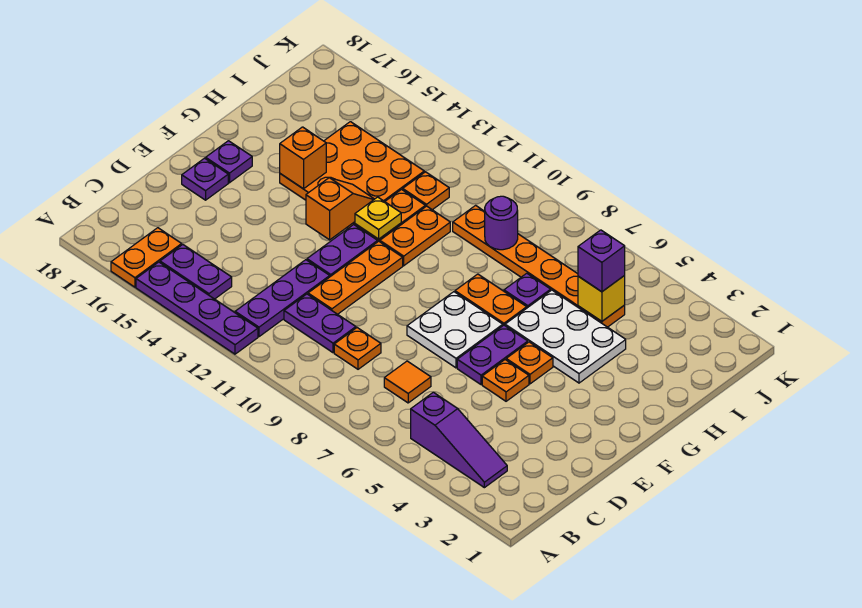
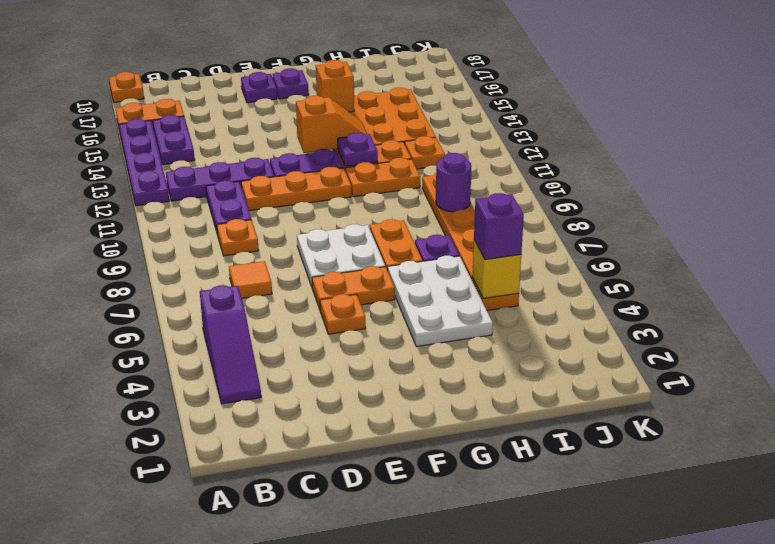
purple plate E6:F6 level 1 -> orange plate E6:F6 level 1
orange plate F5 level 1 -> orange plate A18 level 1
yellow plate G12 level 2 -> purple plate G12 level 2

